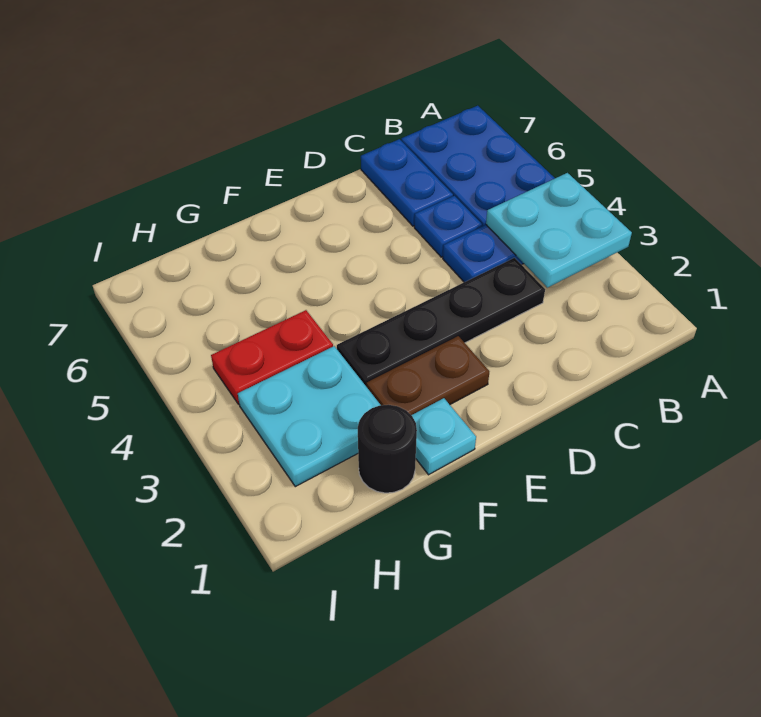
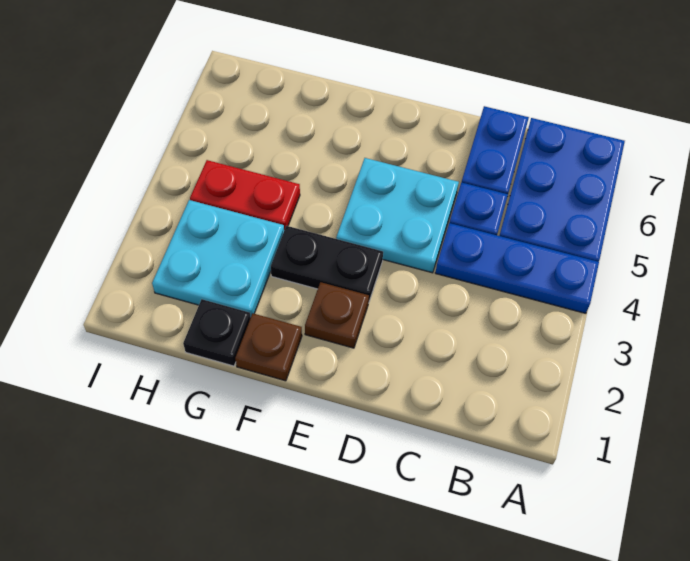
cyan plate A3:B4 level 2 -> cyan plate D4:E5 level 1
black plate C3:F3 level 1 -> black plate E3:F3 level 1
brown plate E2:F2 level 1 -> brown plate E2 level 1
cyan plate F1 level 1 -> brown plate F1 level 1
black round brick G1 level 1 -> black plate G1 level 1

